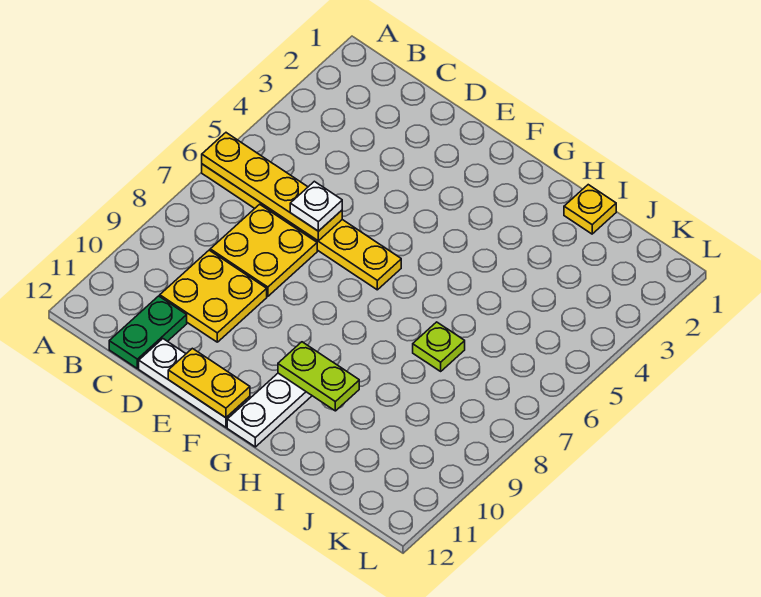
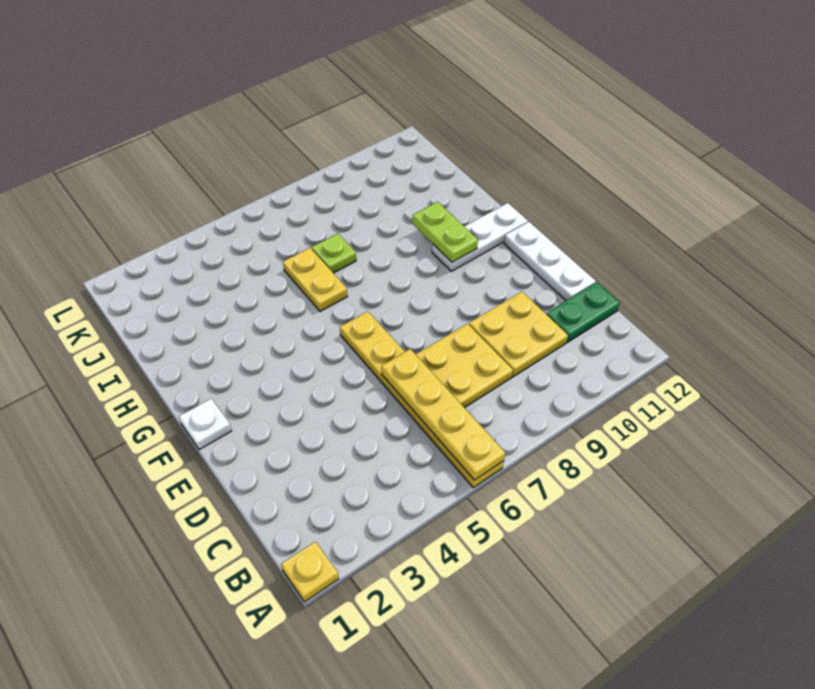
white plate D6 level 3 -> white plate F1 level 1
yellow plate E12:F12 level 2 -> yellow plate H6:I6 level 1
yellow plate I1 level 1 -> yellow plate A1 level 1

